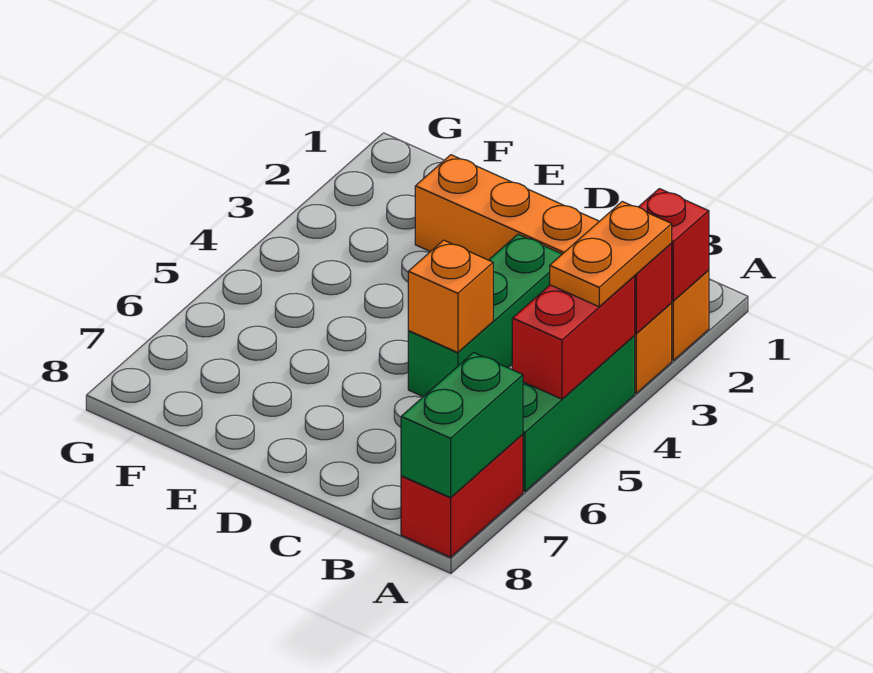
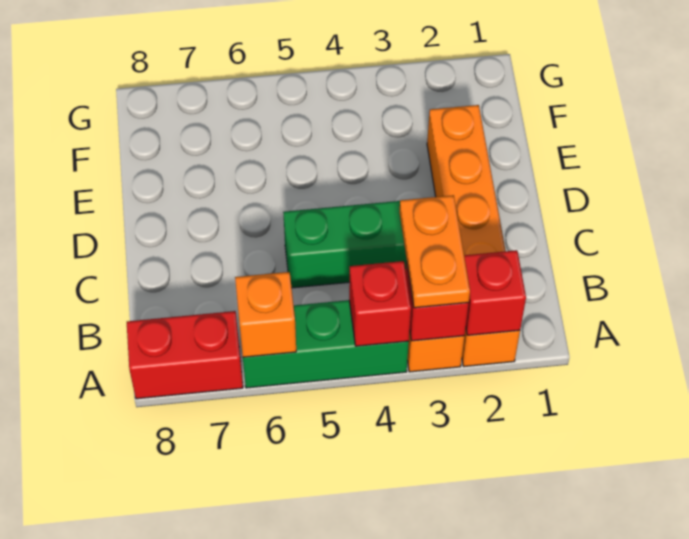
orange plate A3:A4 level 3 -> orange plate A3:B3 level 3
red brick A4:A5 level 2 -> red brick A4 level 2
green brick A7:A8 level 2 -> none
orange brick C5 level 2 -> orange brick A6 level 2

